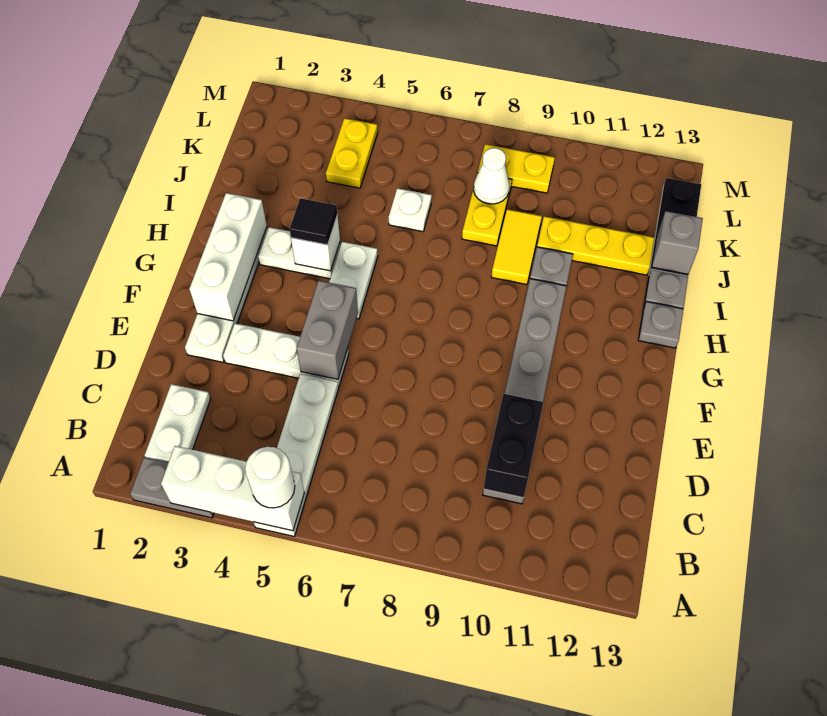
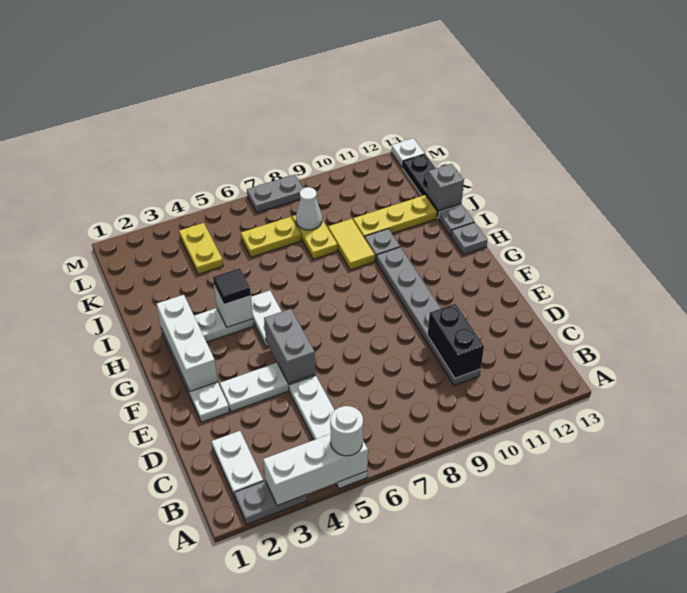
white plate J6 level 1 -> white plate M13 level 1
yellow plate L8:L9 level 1 -> yellow plate K6:K7 level 1
none -> grey plate M7:M8 level 1

